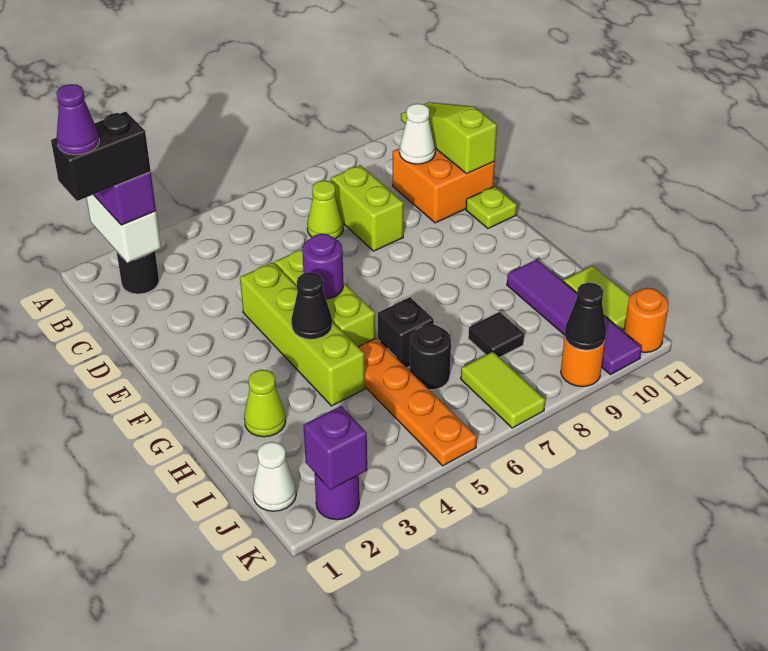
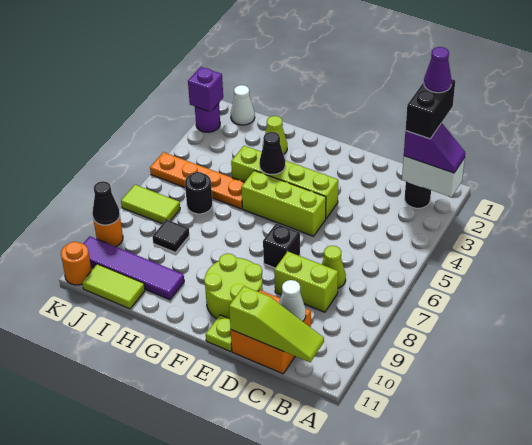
none -> lime round brick E9:F10 level 1
purple round brick F5 level 2 -> none
black brick H6 level 1 -> black brick E7 level 1

